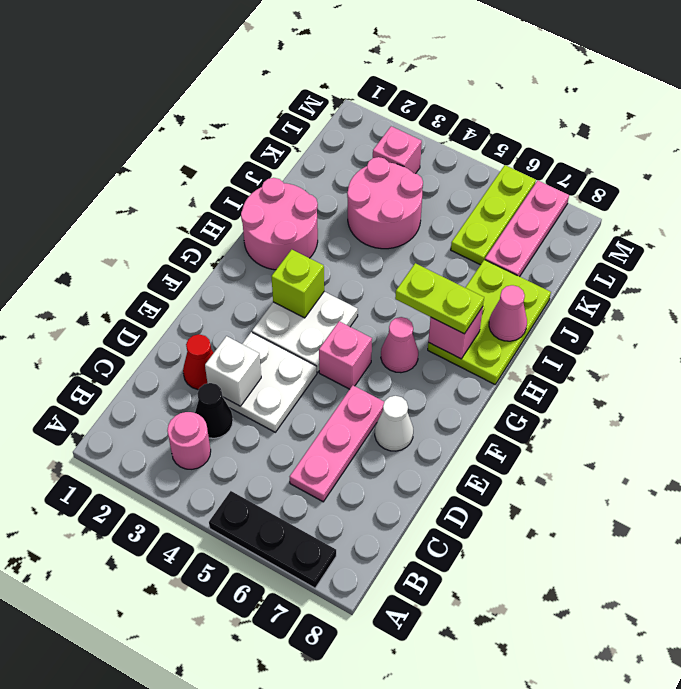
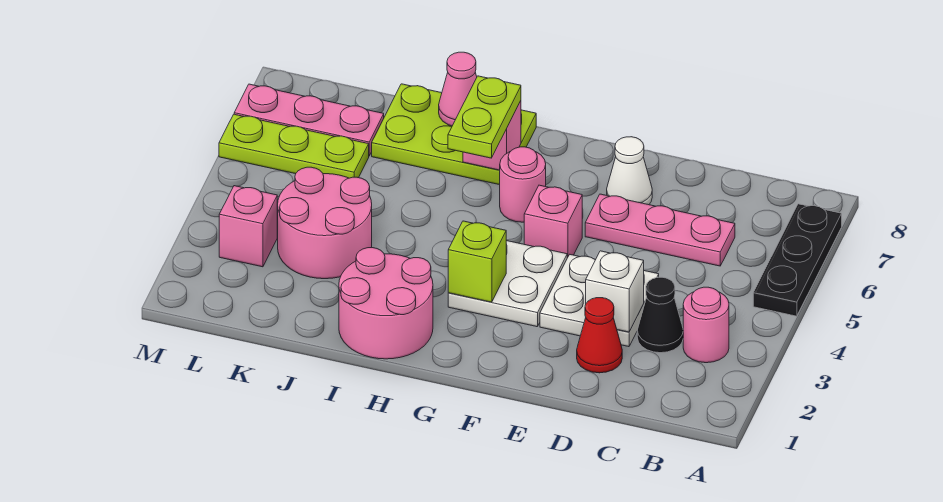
pink cone G6 level 1 -> pink round brick G6 level 1

